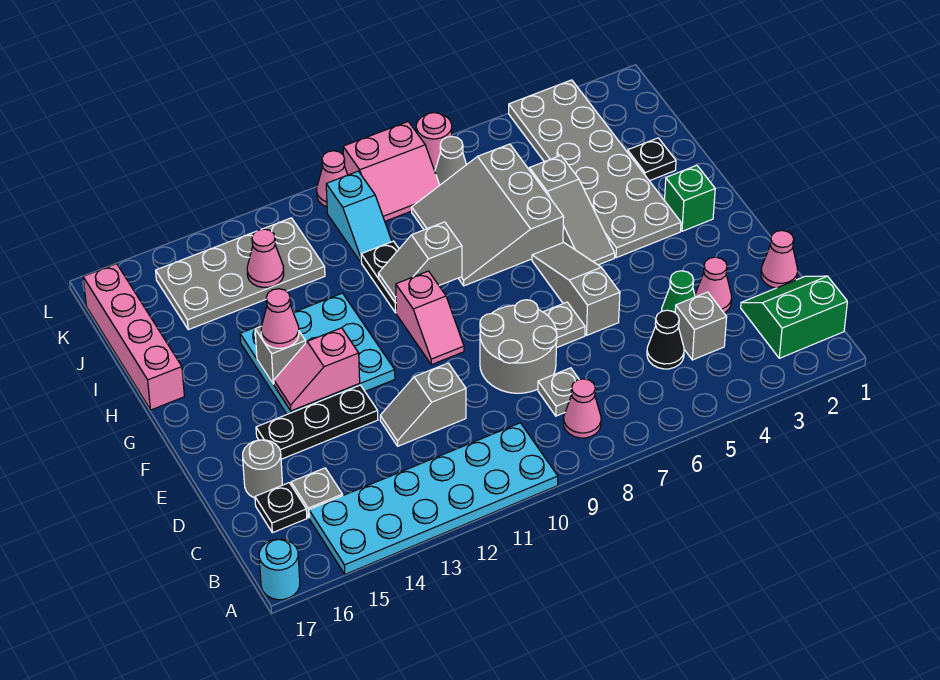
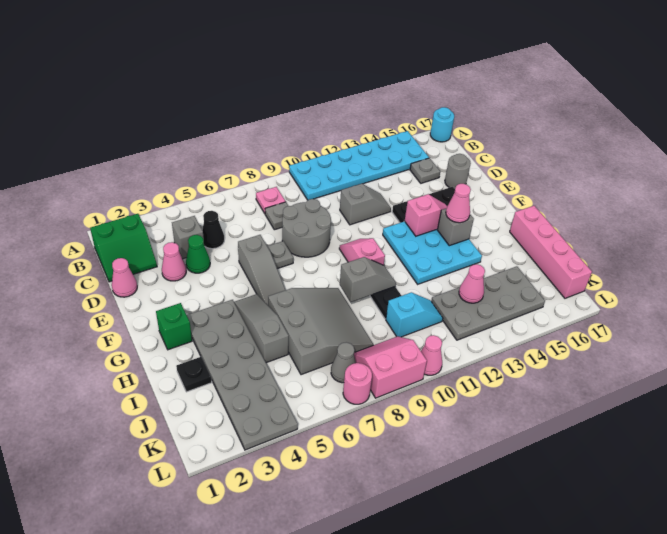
pink cone B8 level 1 -> pink plate B8 level 1
black plate C16 level 1 -> none
cyan slope J10:K10 level 1 top K -> cyan slope J10:J11 level 1 top 10

